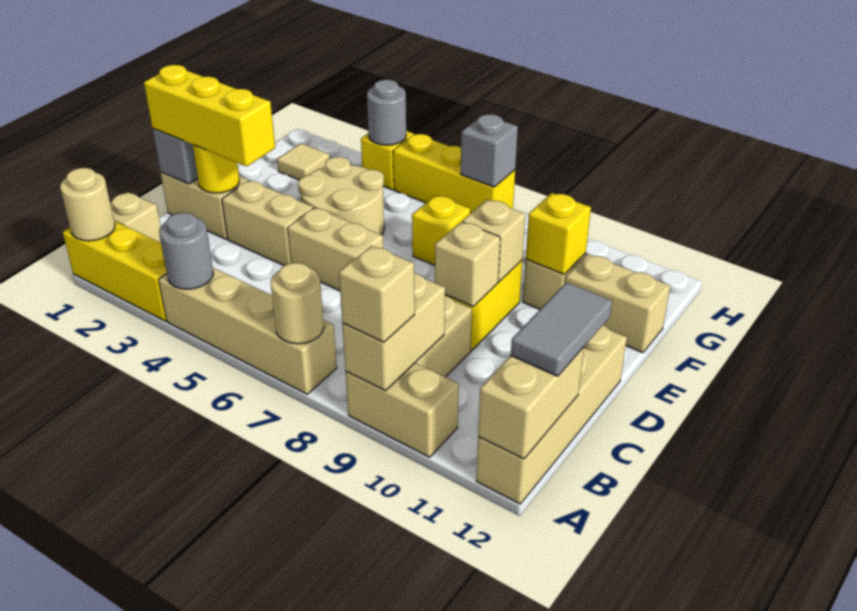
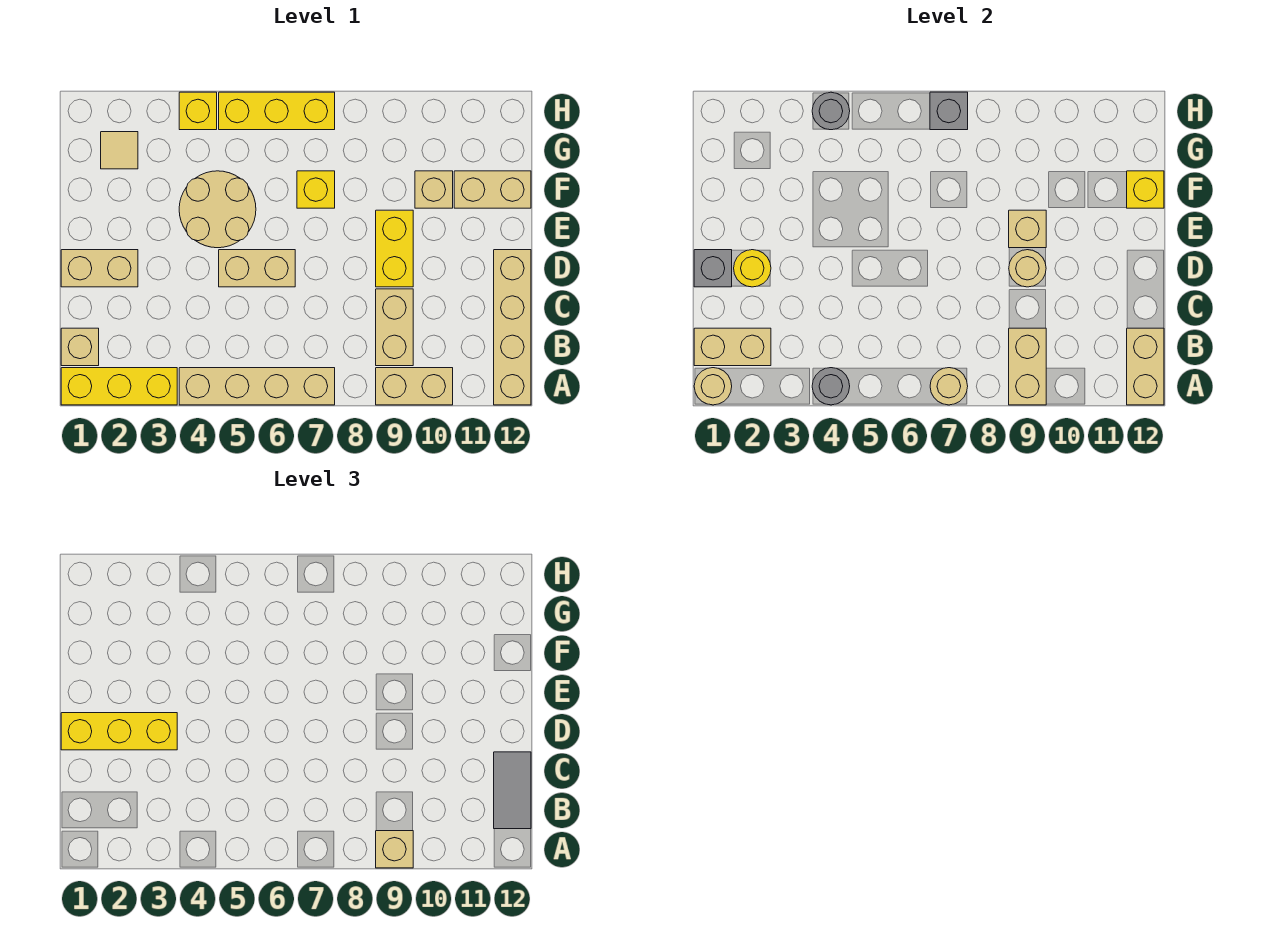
tan brick D3:D4 level 1 -> tan brick B1:B2 level 2
tan brick D9 level 2 -> tan round brick D9 level 2
yellow brick F10 level 2 -> yellow brick F12 level 2

